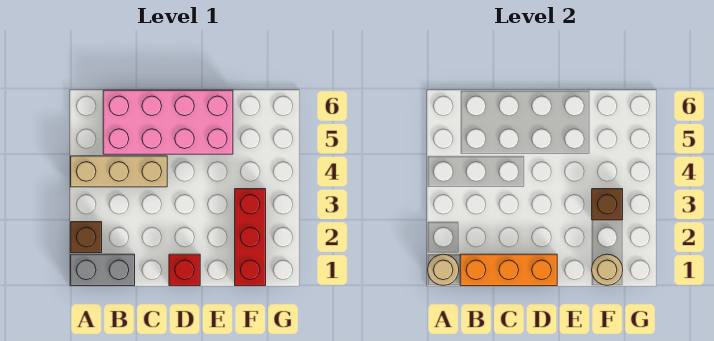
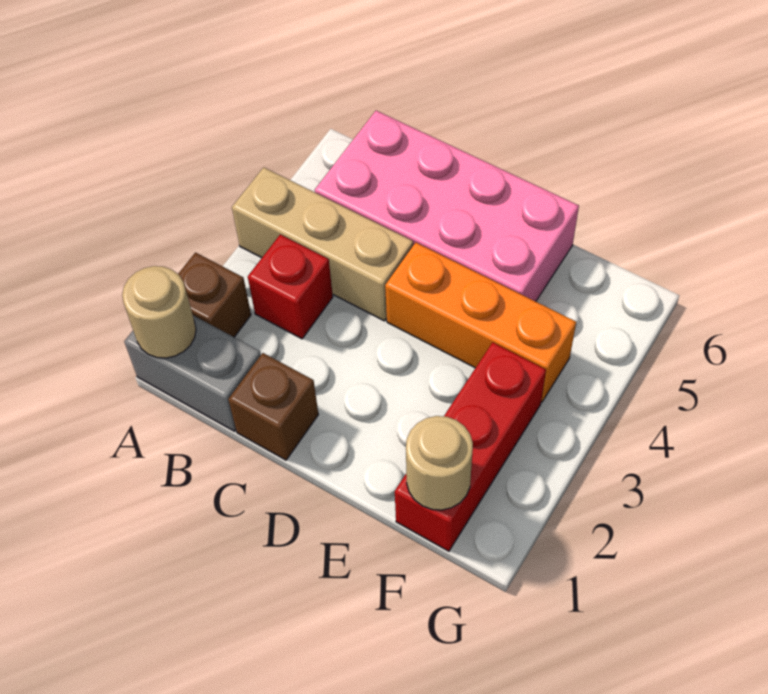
orange brick B1:D1 level 2 -> orange brick D4:F4 level 1
red brick D1 level 1 -> red brick B3 level 1
brown brick F3 level 2 -> brown brick C1 level 1

